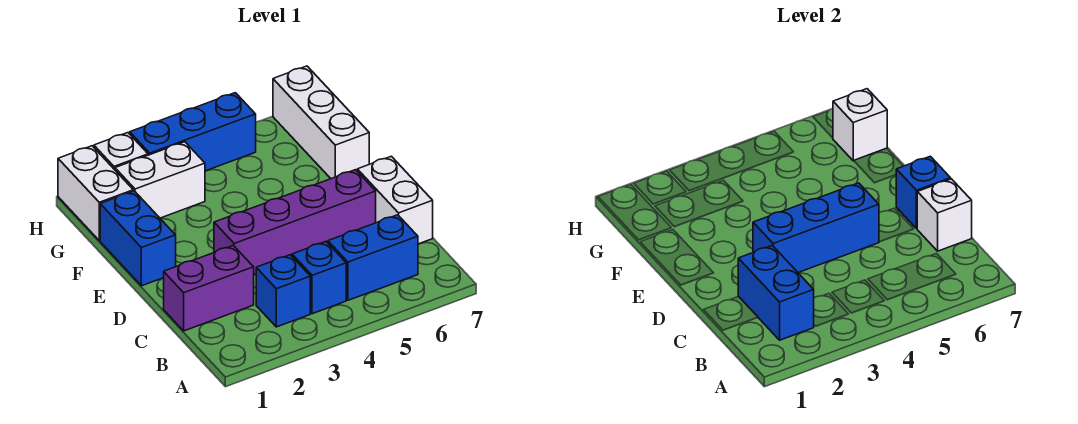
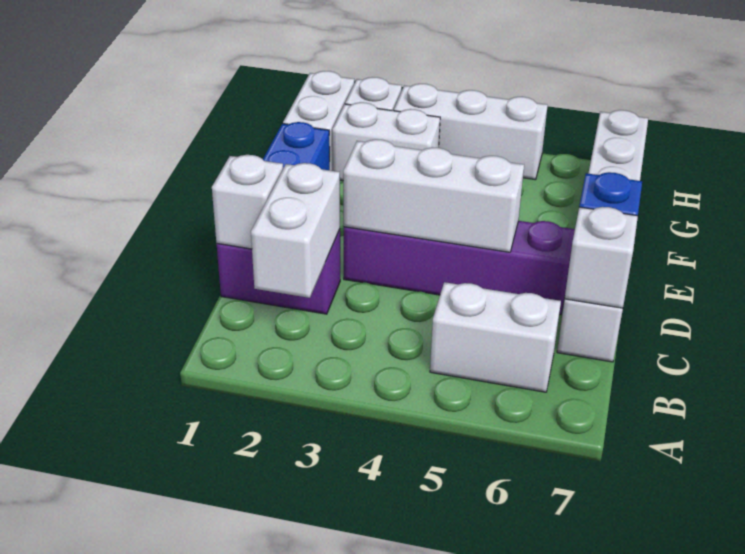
blue brick B2:C2 level 2 -> white brick B2:C2 level 2
blue brick B3 level 1 -> none
blue brick B4 level 1 -> none
blue brick B5:B6 level 1 -> white brick B5:B6 level 1
blue brick D3:D5 level 2 -> white brick D3:D5 level 2
white brick G7 level 2 -> white brick C1 level 2
blue brick H3:H5 level 1 -> white brick H3:H5 level 1

